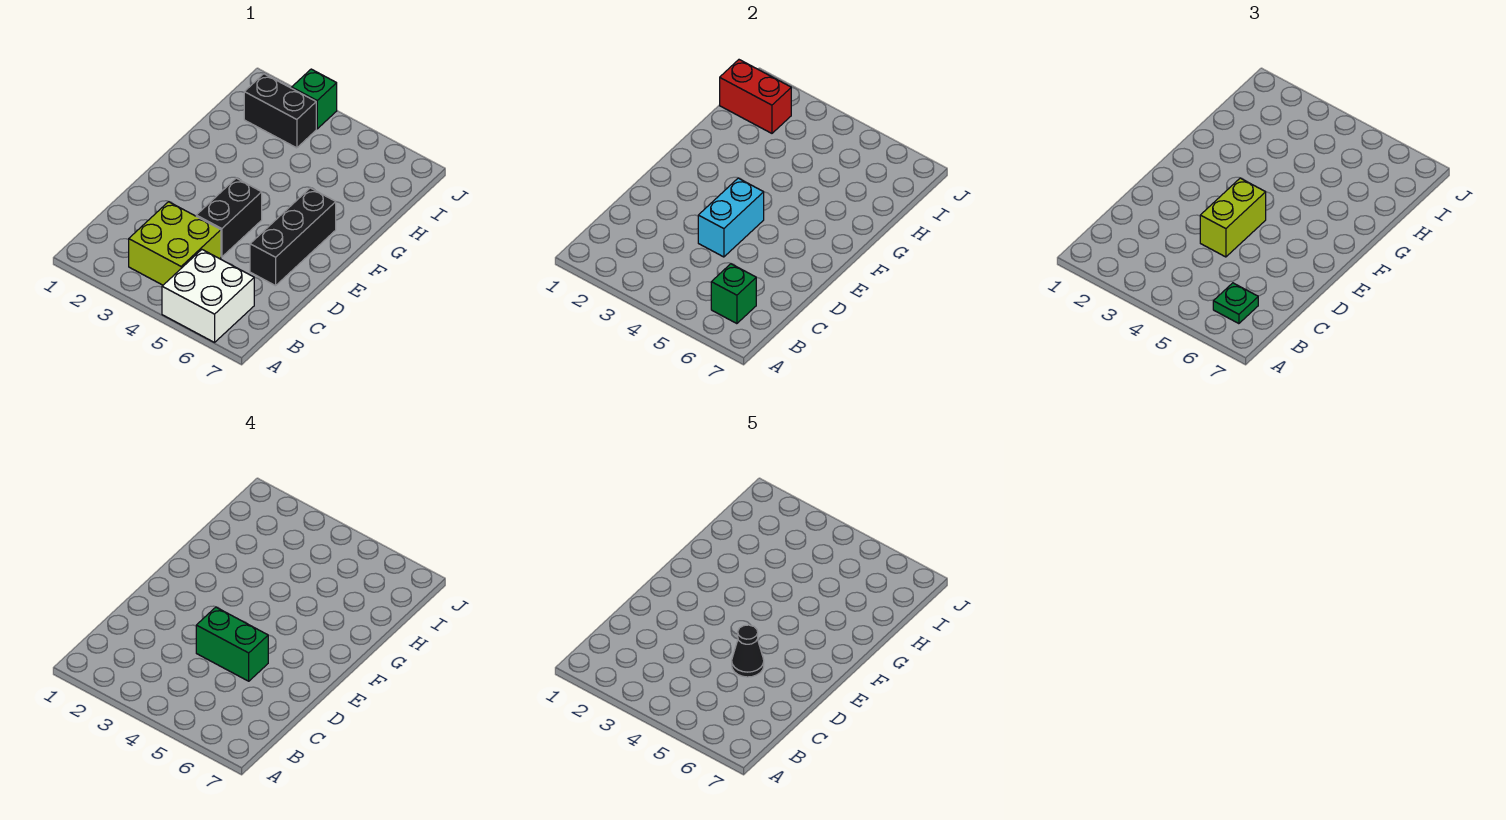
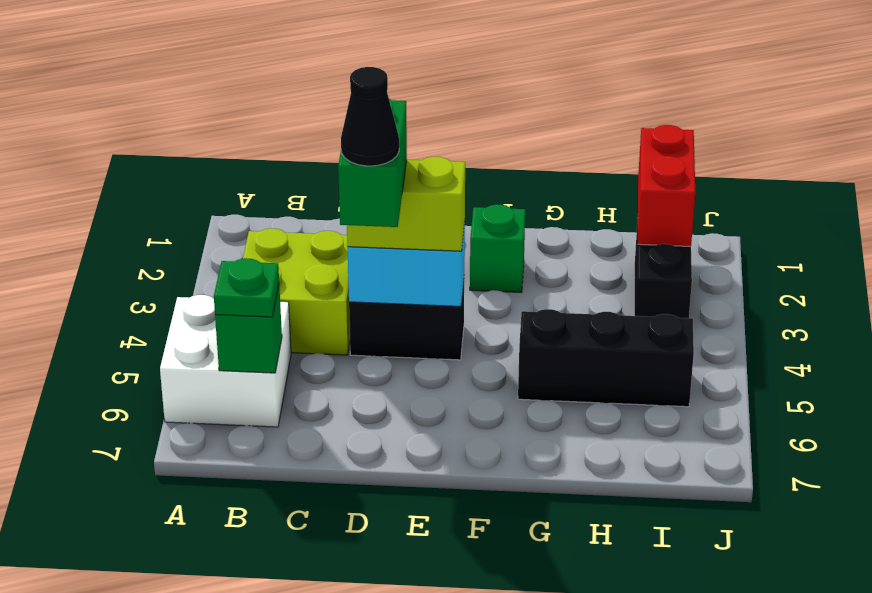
black brick D6:F6 level 1 -> black brick G5:I5 level 1
green brick J3 level 1 -> green brick F2 level 1

